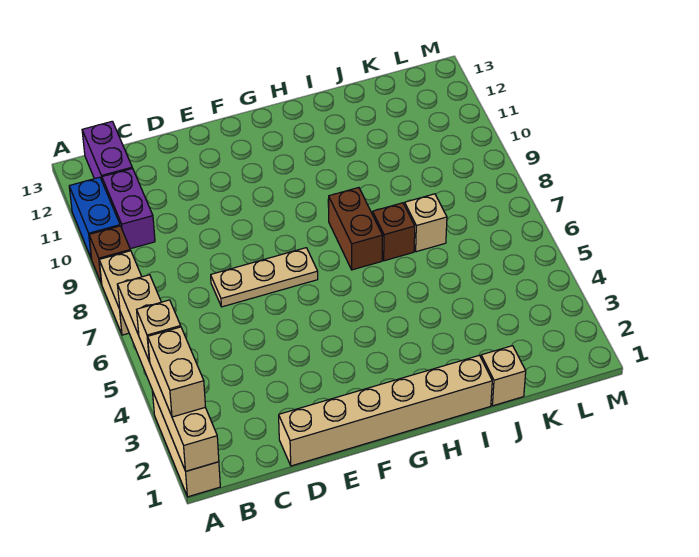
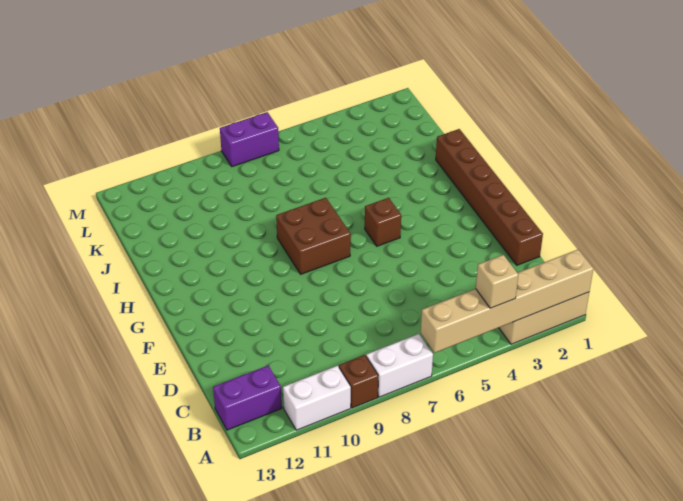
tan brick A2:A3 level 3 -> none
tan brick A7:A8 level 1 -> white brick A7:A8 level 1
blue brick A10:A11 level 1 -> white brick A10:A11 level 1
purple brick B10:B11 level 1 -> purple brick M7:M8 level 1
tan brick D1:I1 level 1 -> brown brick D1:I1 level 1
tan plate D7:F7 level 1 -> none
brown brick H7:H8 level 1 -> brown brick G7:H8 level 1
brown brick I7 level 1 -> brown brick G5 level 1
tan brick J1 level 1 -> none
tan brick J7 level 1 -> none

